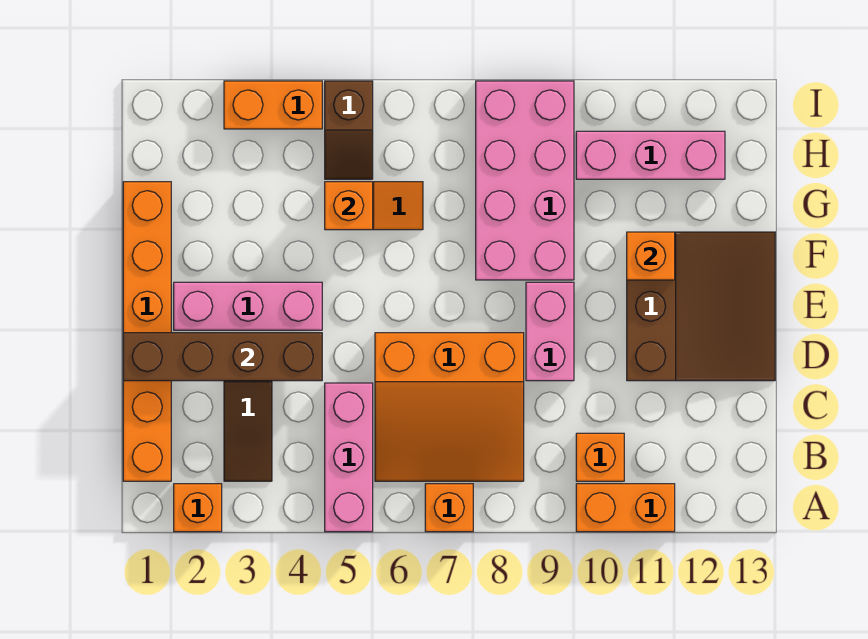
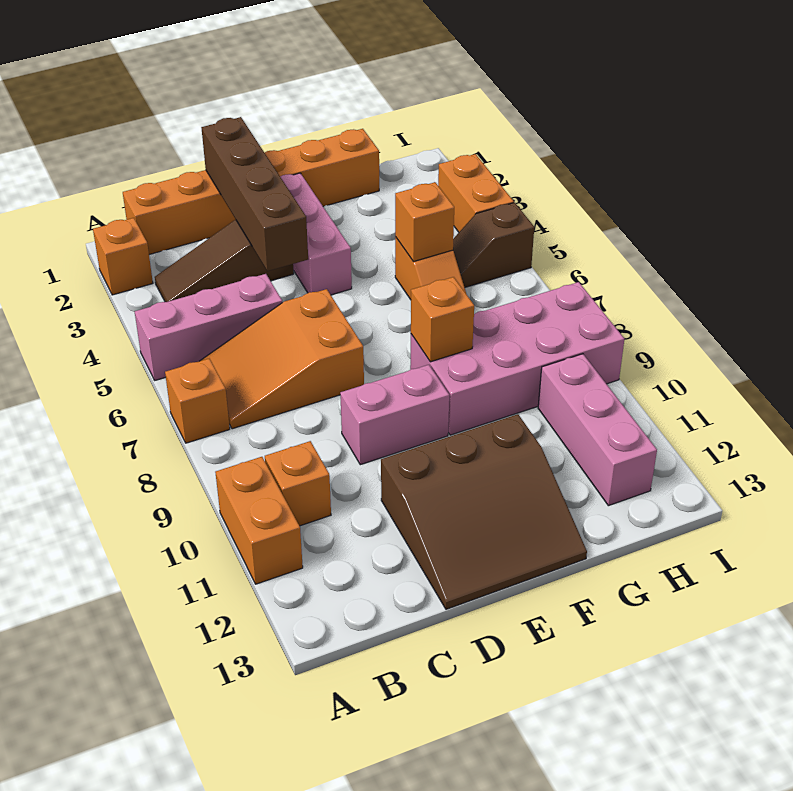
orange slope B6:D8 level 1 top D -> orange slope B6:D7 level 1 top D
orange brick F11 level 2 -> orange brick F8 level 2

